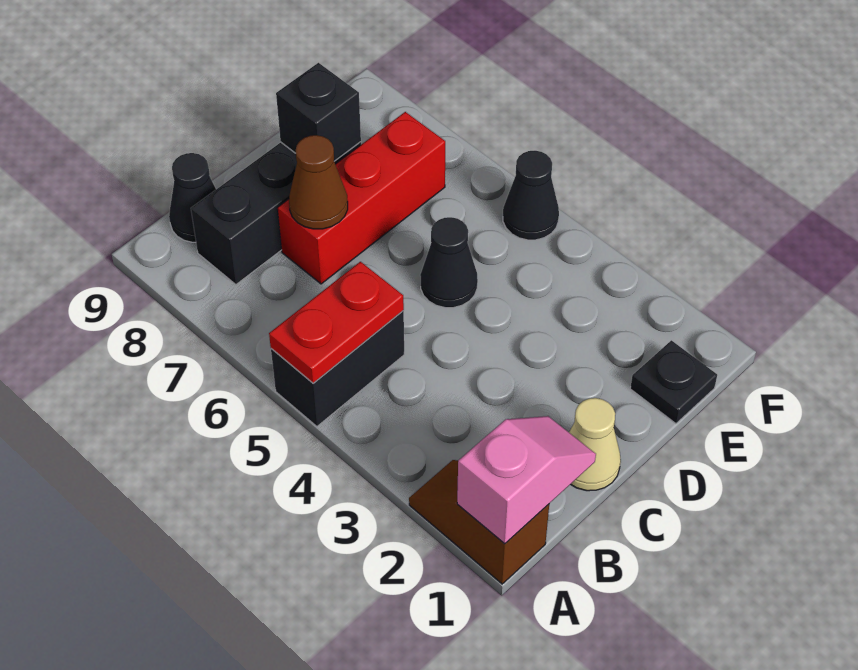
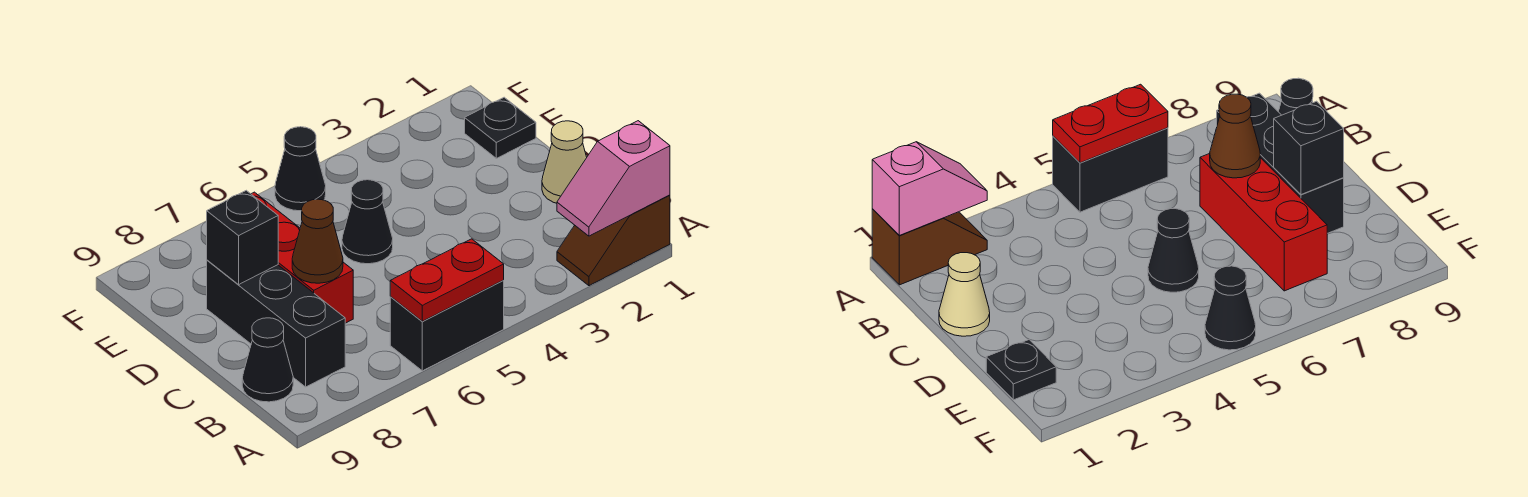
pink slope A1:B1 level 2 top A -> pink slope A1:A2 level 2 top 1
black brick A5:B5 level 1 -> black brick A5:A6 level 1
red plate A5:B5 level 2 -> red plate A5:A6 level 2

